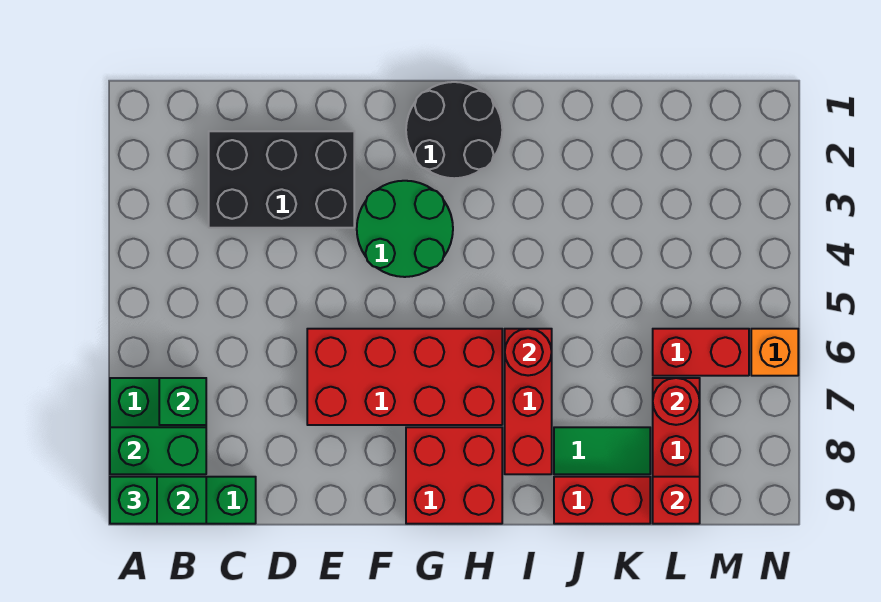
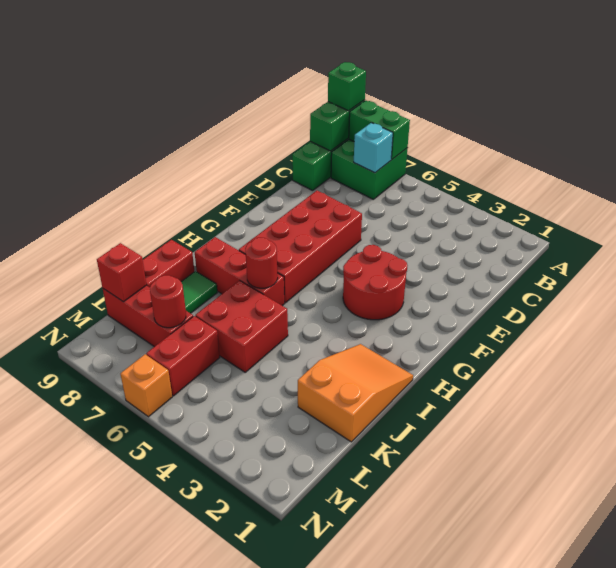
green brick A8:B8 level 2 -> green brick A7:A8 level 2
green brick B7 level 2 -> cyan brick B7 level 2
black brick C2:E3 level 1 -> none
green round brick F3:G4 level 1 -> red round brick F3:G4 level 1
black round brick G1:H2 level 1 -> none
red brick G8:H9 level 1 -> red brick J5:K6 level 1
none -> orange slope I1:K2 level 1 top K

